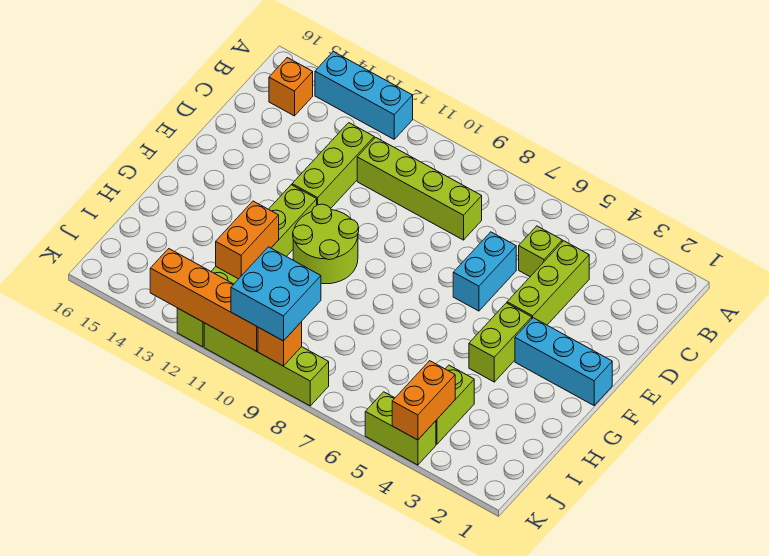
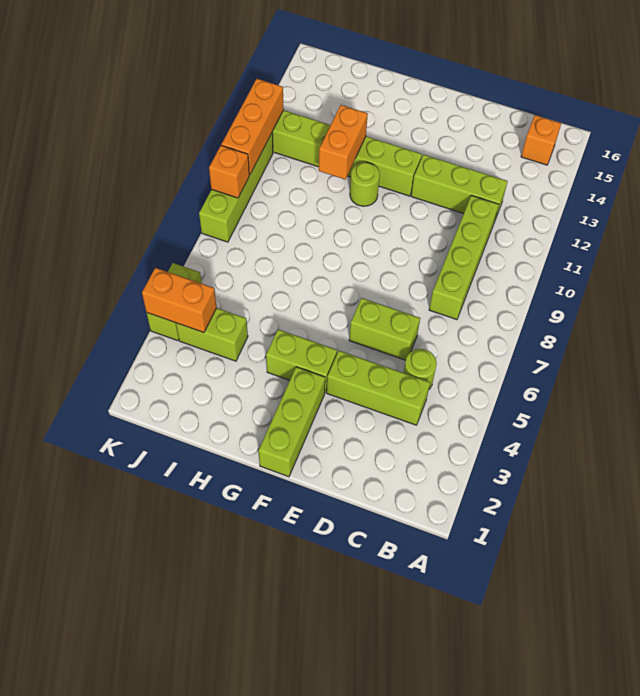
cyan brick A12:A14 level 1 -> none
lime brick C5 level 1 -> lime round brick C5 level 1
cyan brick D6:E6 level 1 -> lime brick D6:E6 level 1
cyan brick F1:F3 level 1 -> lime brick F1:F3 level 1
lime round brick F10:G11 level 1 -> lime round brick G11 level 1
orange brick H12:I12 level 2 -> orange brick H11:H12 level 2
cyan brick J9:K10 level 3 -> none
orange brick K10:K13 level 2 -> orange brick K10:K12 level 2

